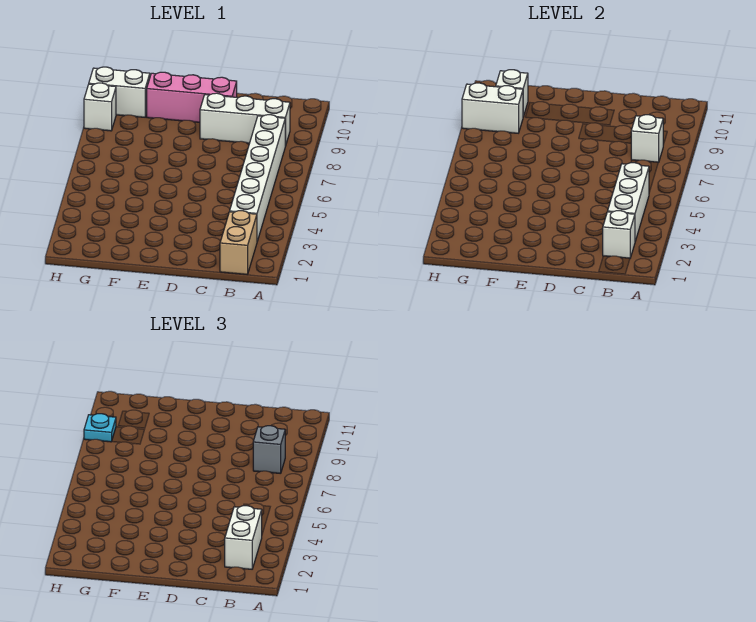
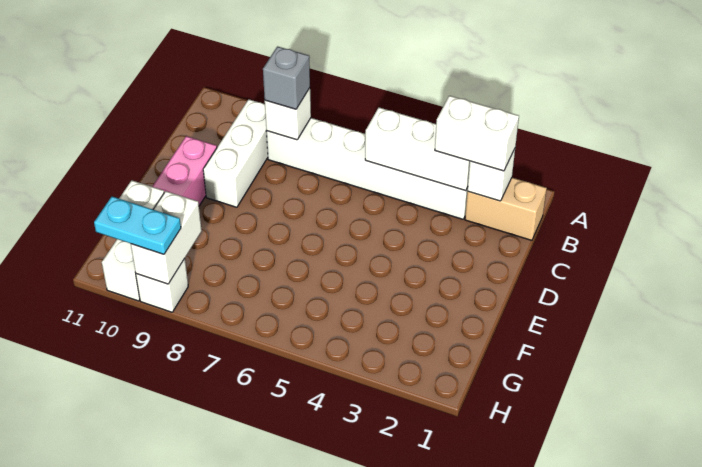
cyan plate H9 level 3 -> cyan plate H9:H10 level 3

